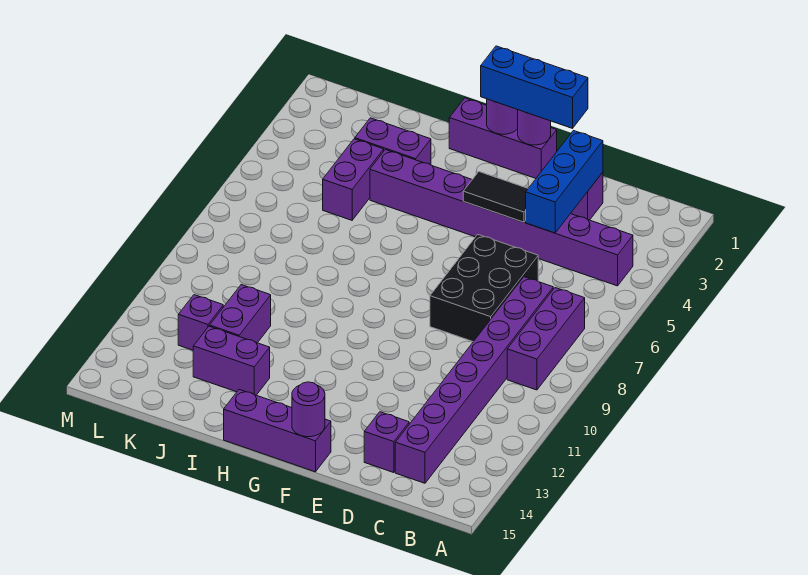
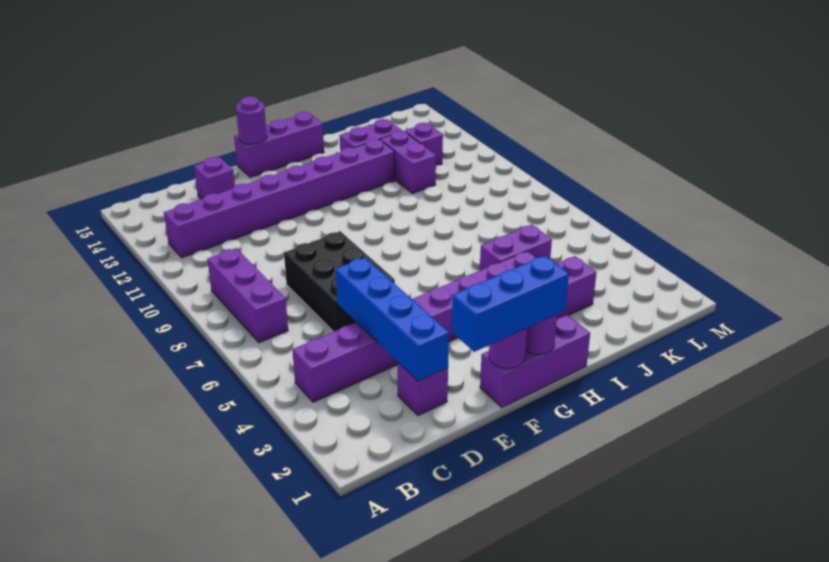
purple brick C7:C14 level 1 -> purple brick B12:I12 level 1
blue brick D2:D4 level 2 -> blue brick D2:D5 level 2
black tile E4:F4 level 2 -> none
purple brick J4:J5 level 1 -> purple brick I5:J5 level 1

